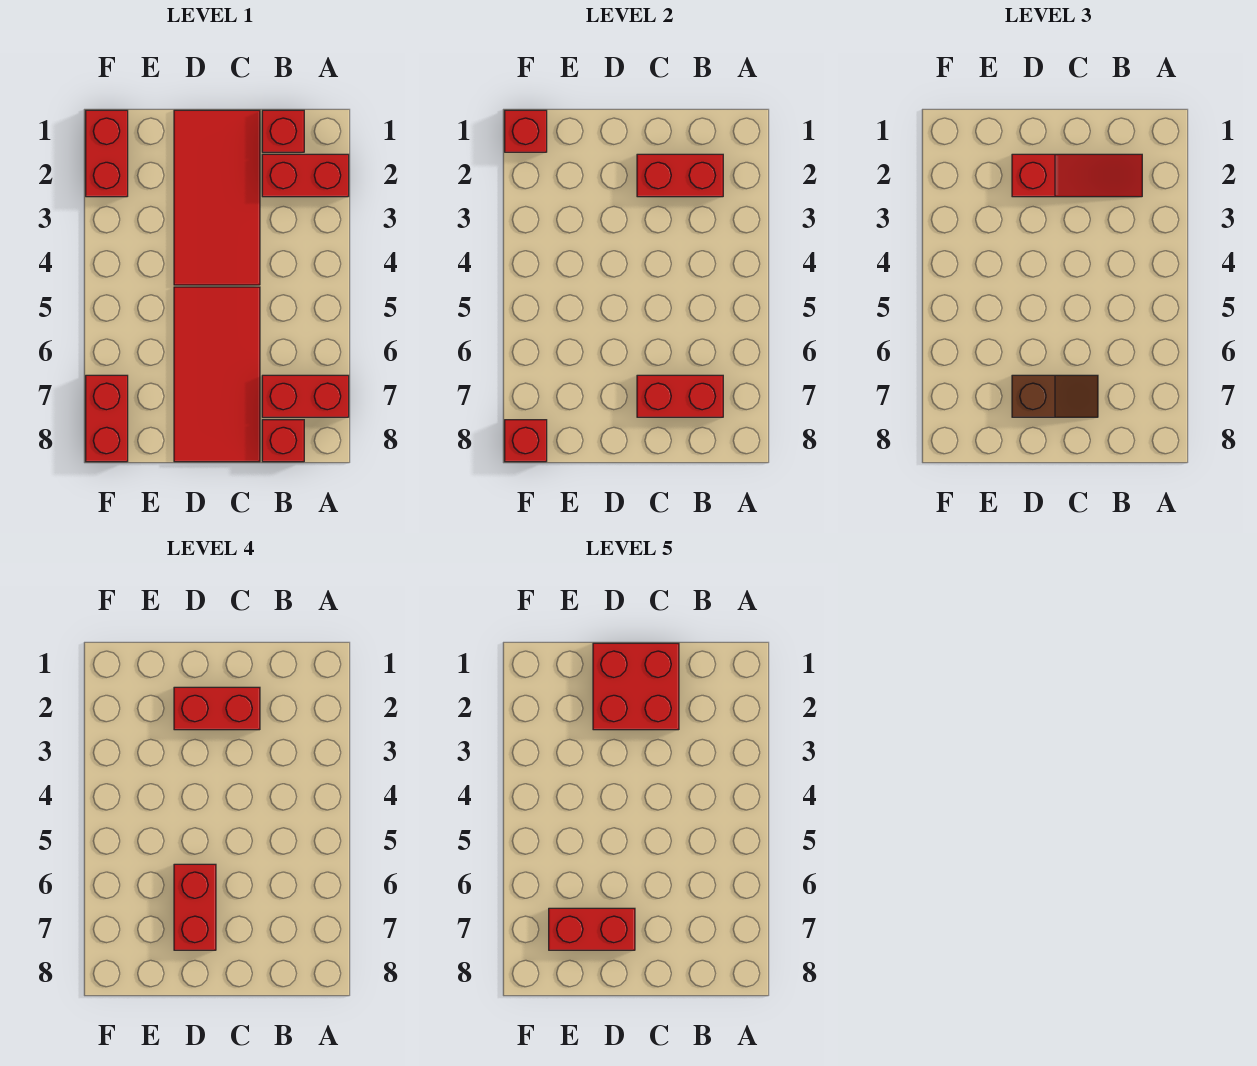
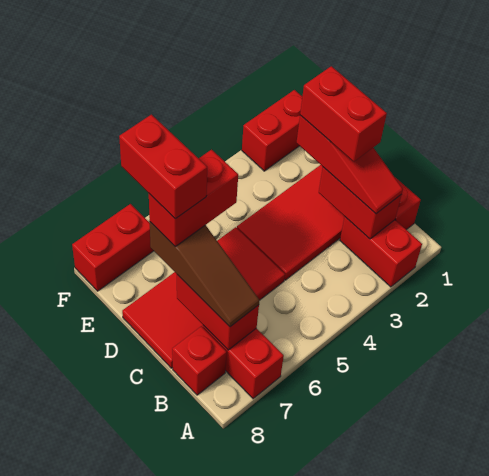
red brick C1:D2 level 5 -> none
brown slope C7:D7 level 3 top D -> brown slope B7:D7 level 3 top D
red brick F1 level 2 -> none
red brick F8 level 2 -> none

